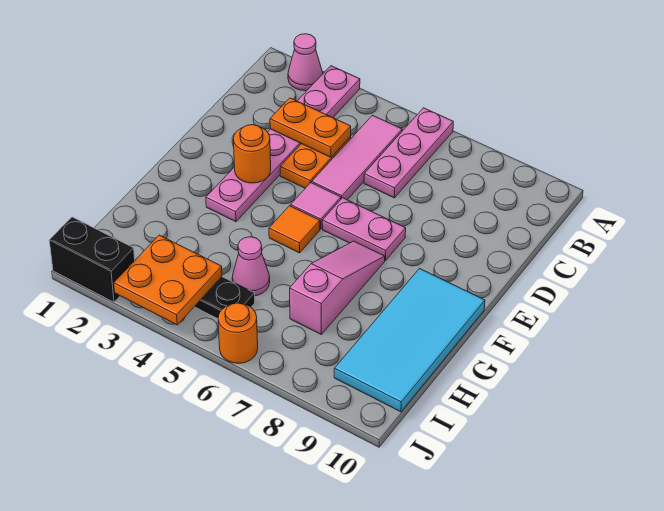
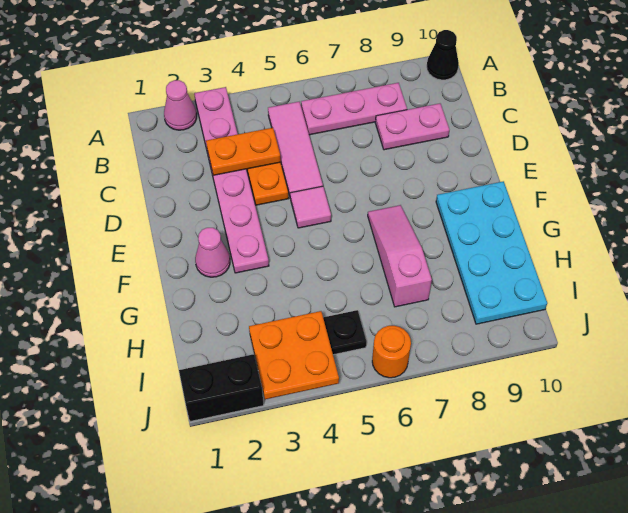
pink plate A6:C6 level 1 -> pink plate B6:B8 level 1
none -> black cone A10 level 1
orange round brick E3 level 2 -> none
pink plate E6:E7 level 1 -> pink plate C8:C9 level 1
orange tile F5 level 1 -> none
cyan tile F9:I10 level 1 -> cyan plate F9:I10 level 1
pink cone H5 level 1 -> pink cone F2 level 1

